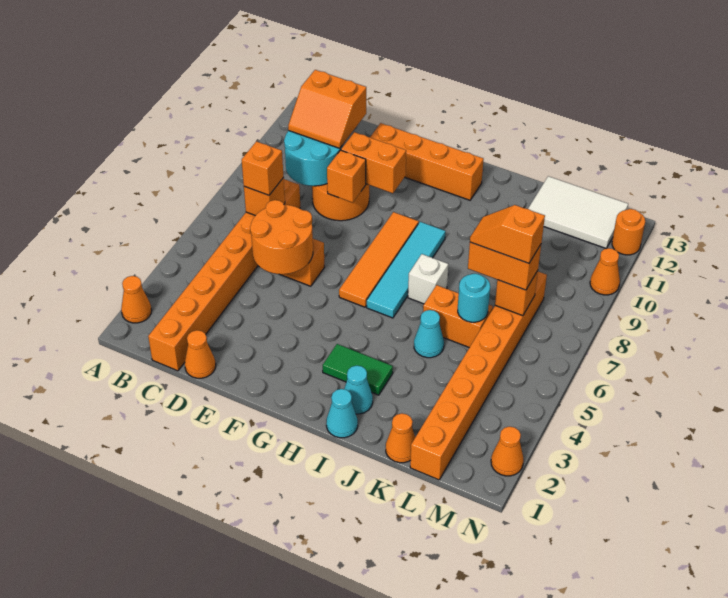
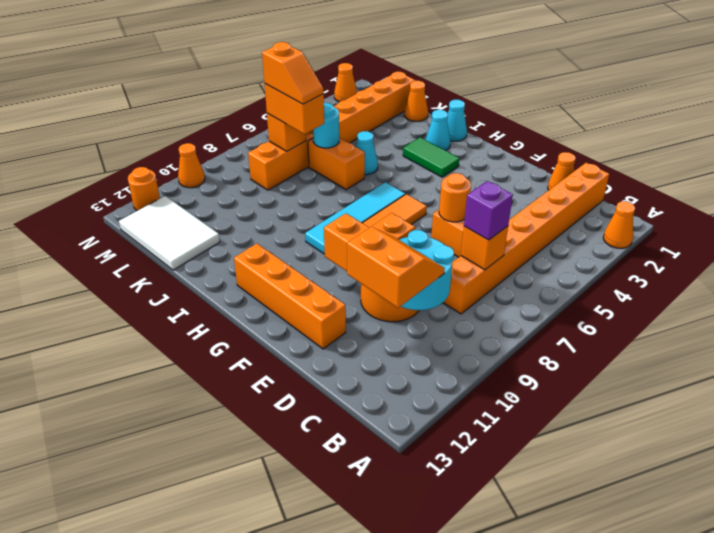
orange brick C7 level 3 -> purple brick C7 level 3
orange round brick D5:E6 level 2 -> orange round brick E6 level 2
white brick I7 level 1 -> none

